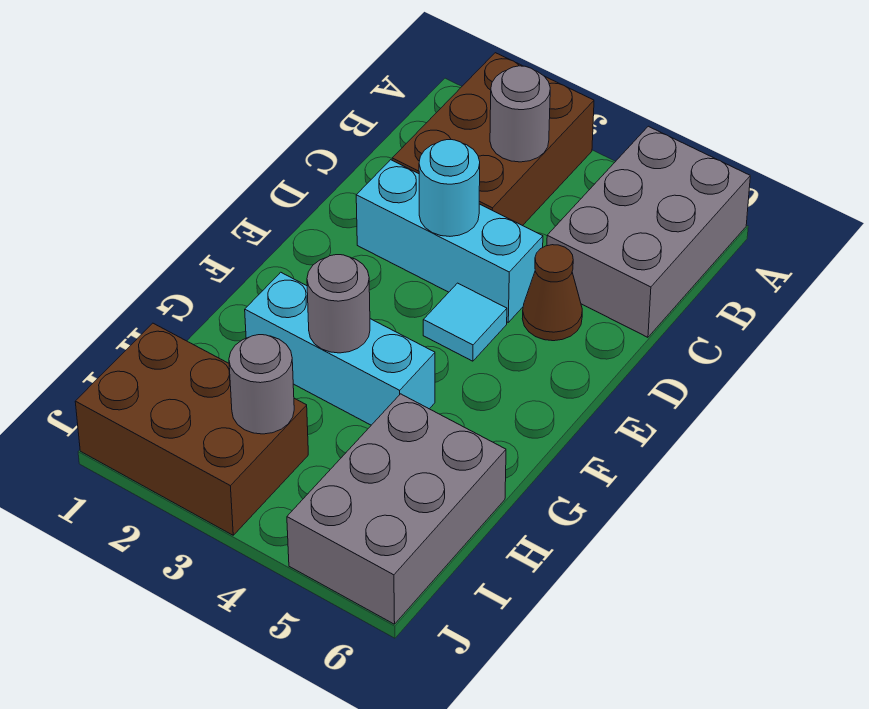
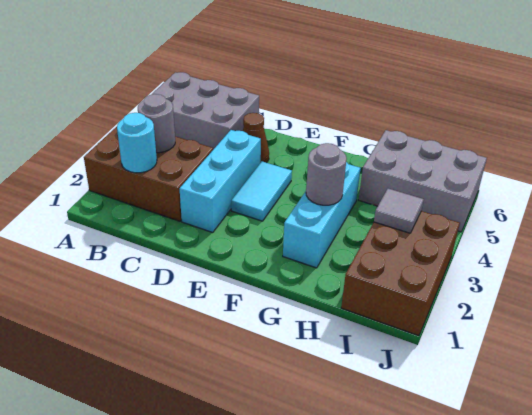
cyan round brick D3 level 2 -> cyan round brick B2 level 2
cyan tile E4 level 1 -> cyan tile E3:E4 level 1
grey round brick I3 level 2 -> grey tile I3 level 2

